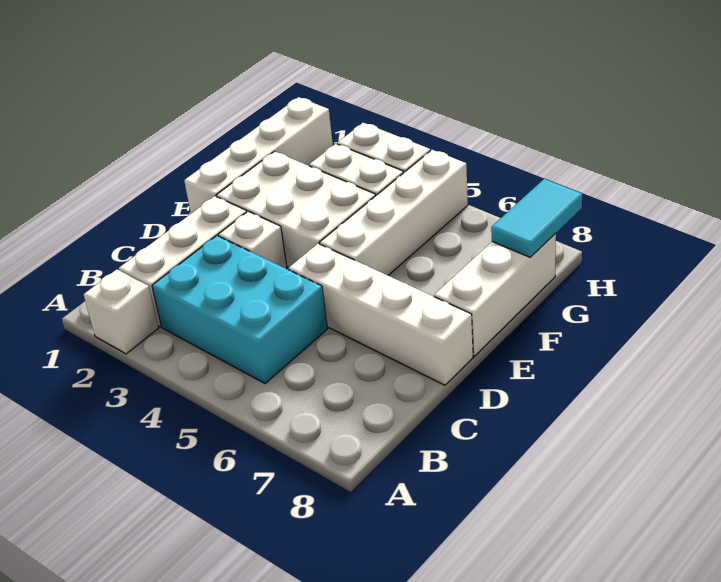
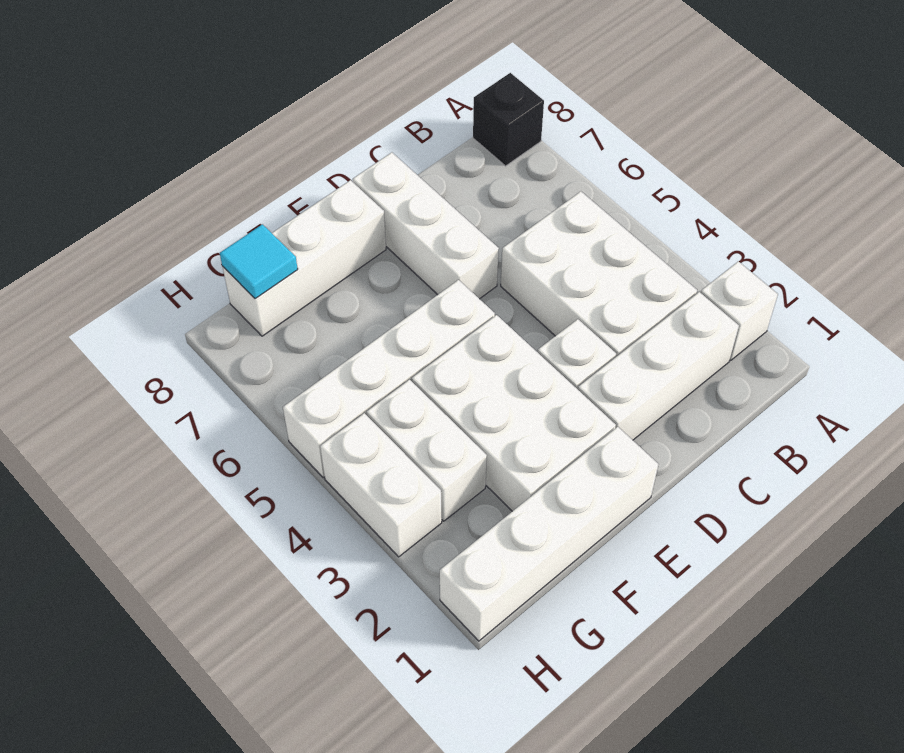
none -> black brick A8 level 1
cyan brick B3:C5 level 1 -> white brick B3:C5 level 1
white brick D5:D8 level 1 -> white brick D6:D8 level 1
cyan tile G8:H8 level 2 -> cyan tile G8 level 2

